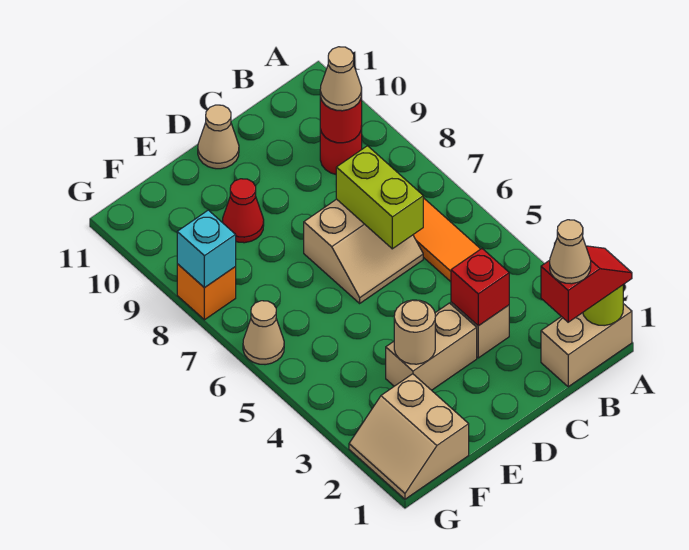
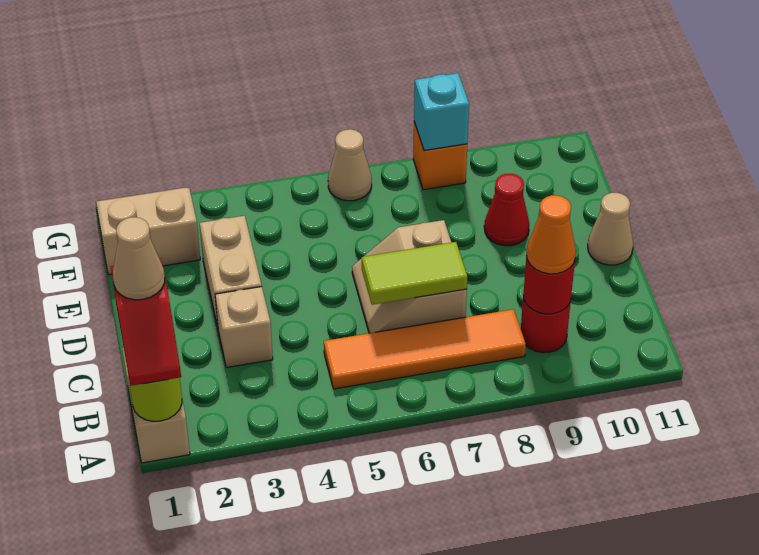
tan cone B9 level 3 -> orange cone B9 level 3
red brick C3 level 2 -> none
lime brick C6:C7 level 2 -> lime tile C6:C7 level 2
tan round brick E3 level 2 -> none

